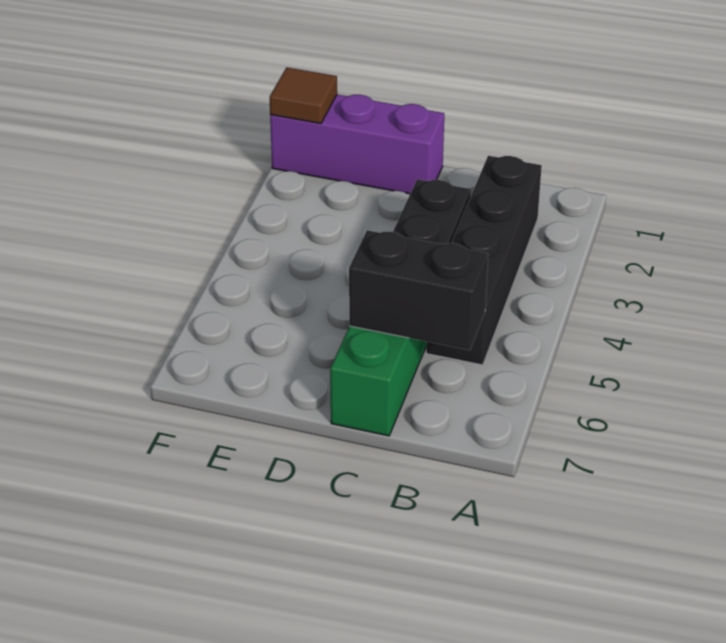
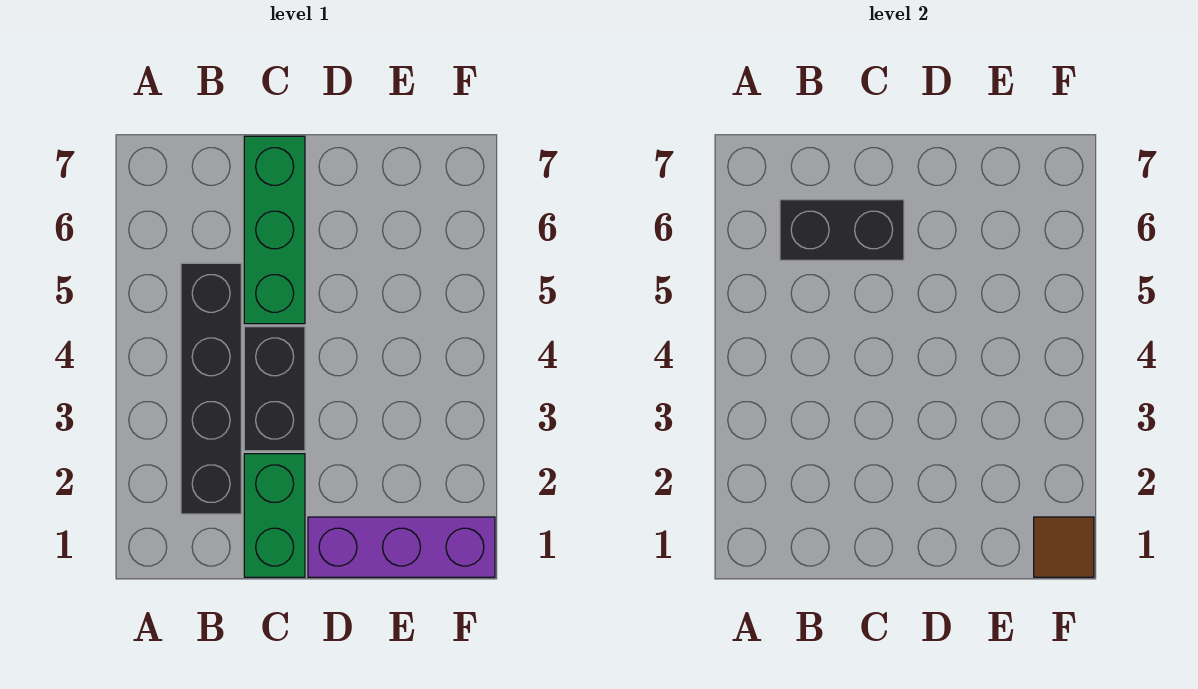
none -> green brick C1:C2 level 1

